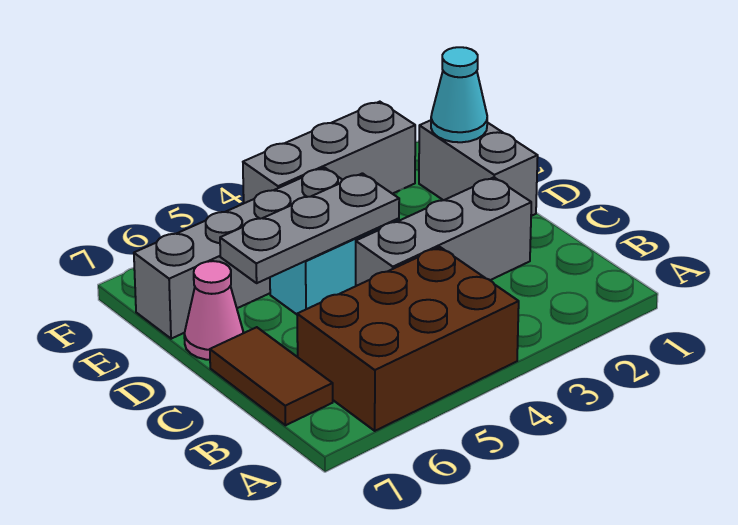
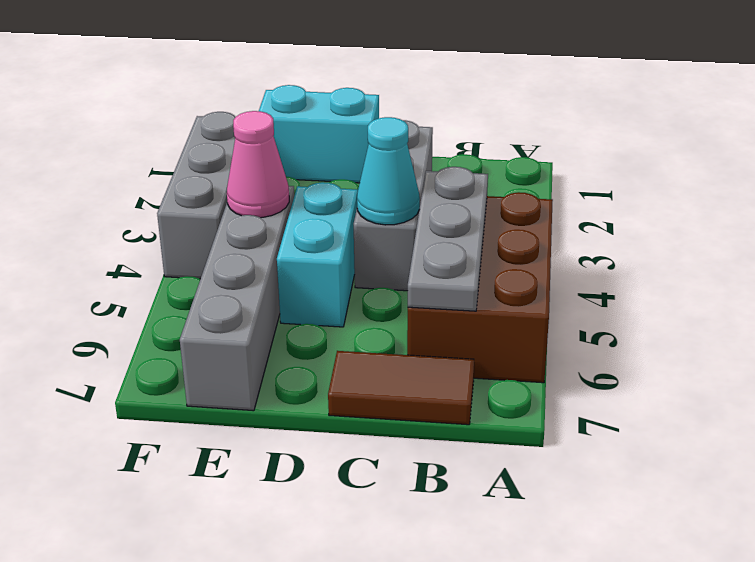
grey brick D1:E1 level 1 -> cyan brick D1:E1 level 1
grey plate D4:D6 level 2 -> grey plate B4:B6 level 2
pink cone D7 level 1 -> pink cone E4 level 2
cyan cone E1 level 2 -> cyan cone C4 level 2

